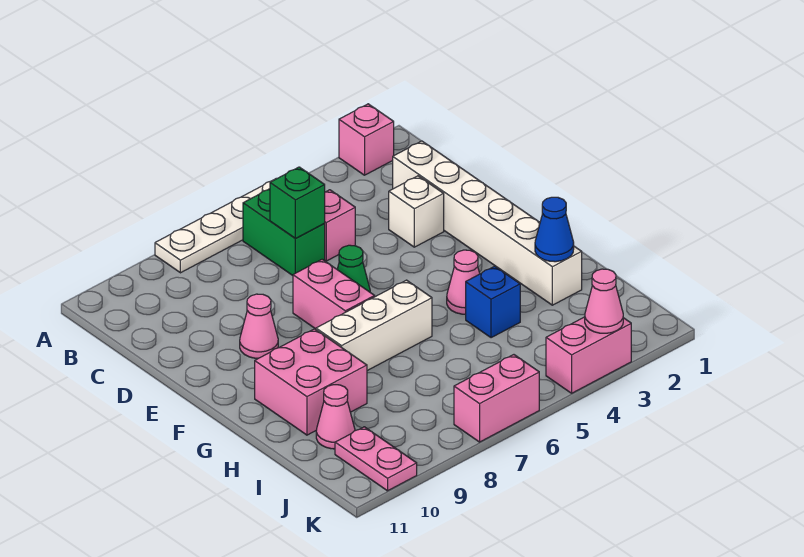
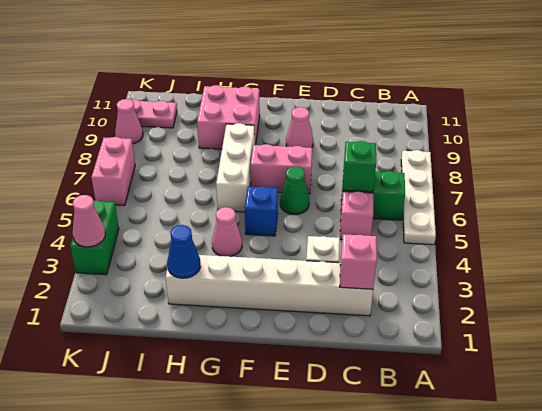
pink brick A2 level 1 -> pink brick C2 level 2
blue brick H4 level 1 -> blue brick F5 level 1
pink cone I10 level 1 -> pink cone K9 level 1
pink brick K3:K4 level 1 -> green brick K3:K4 level 1

